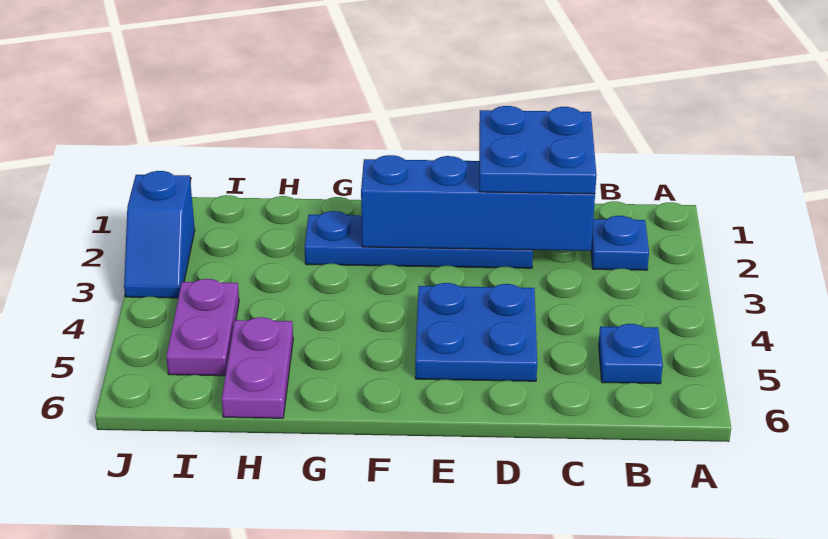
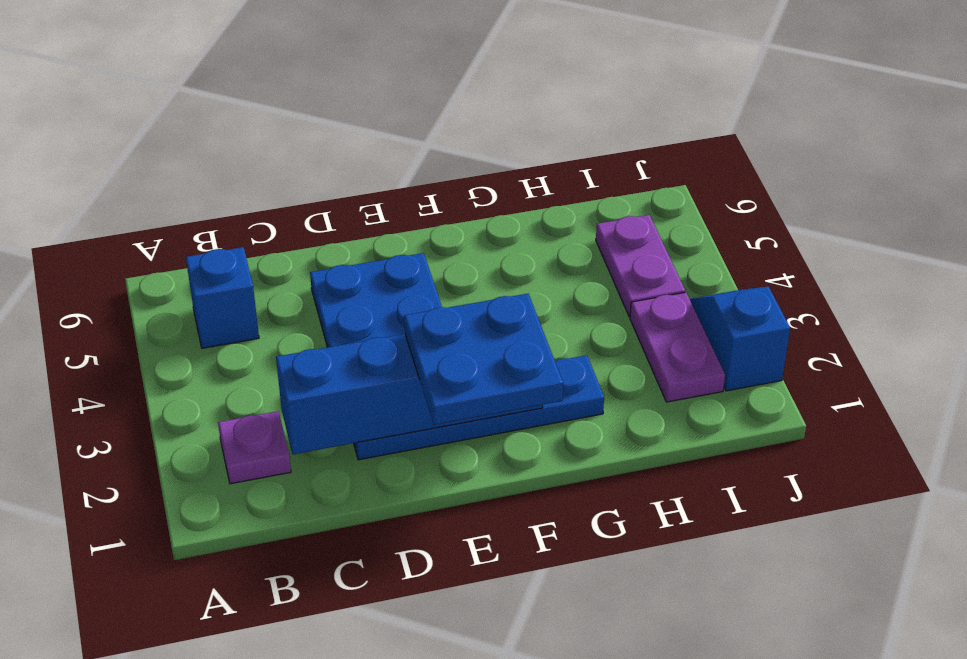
blue plate B2 level 1 -> purple plate B2 level 1
blue plate B5 level 1 -> blue brick B5 level 1
blue plate C1:D2 level 3 -> blue plate E1:F2 level 3
purple plate H5:H6 level 1 -> purple plate I2:I3 level 1

